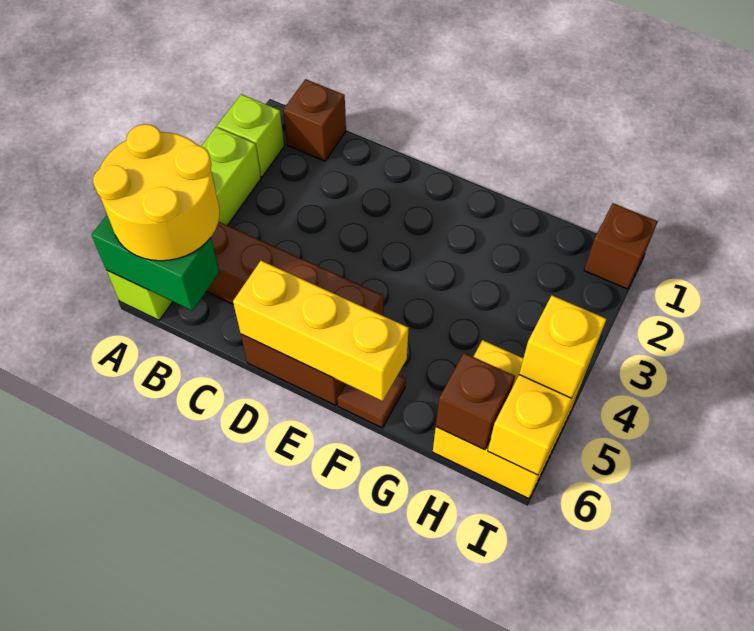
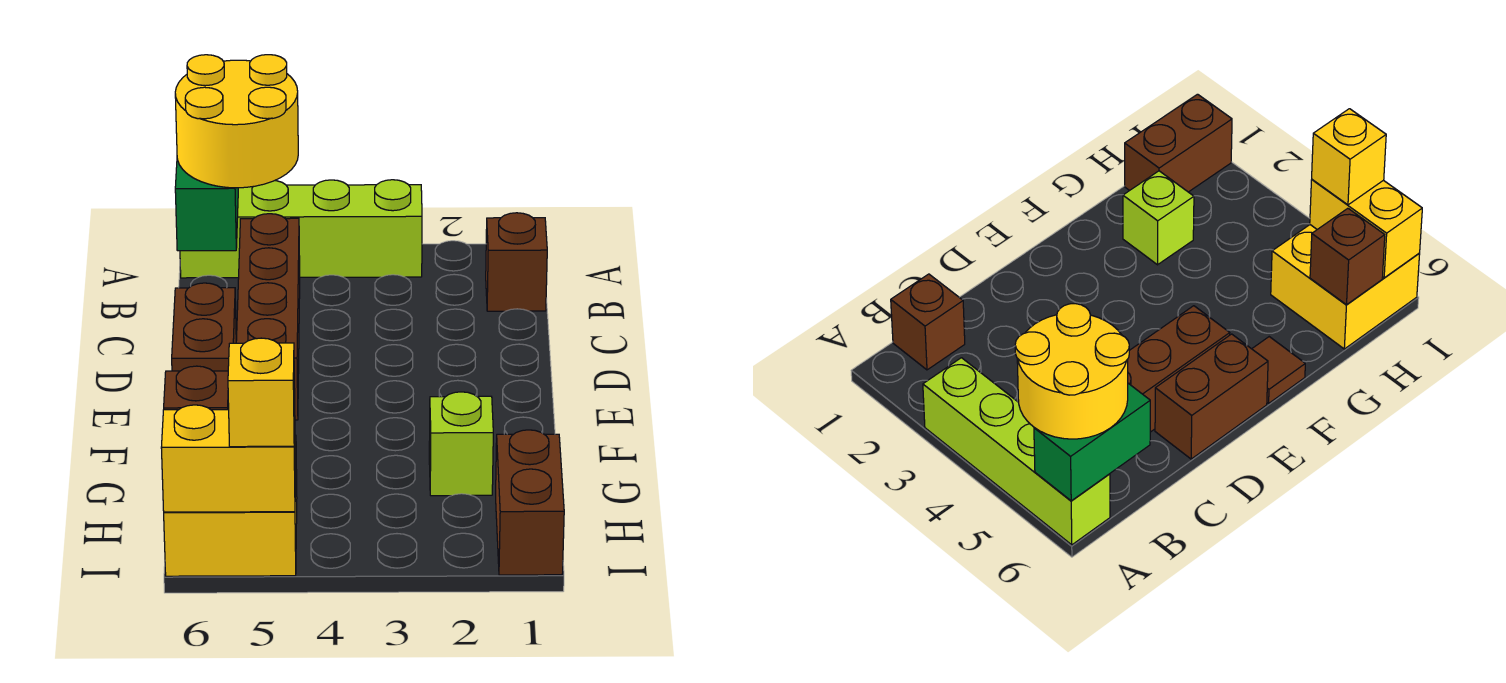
lime brick A2 level 1 -> lime brick G2 level 1
yellow brick D6:F6 level 2 -> none
brown brick I1 level 1 -> brown brick H1:I1 level 1

